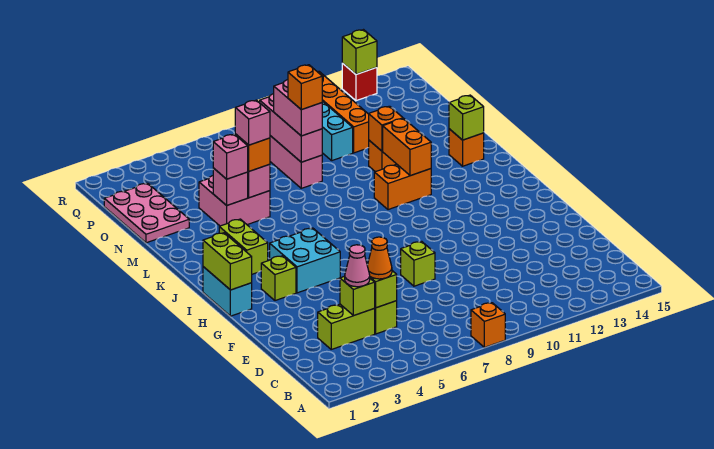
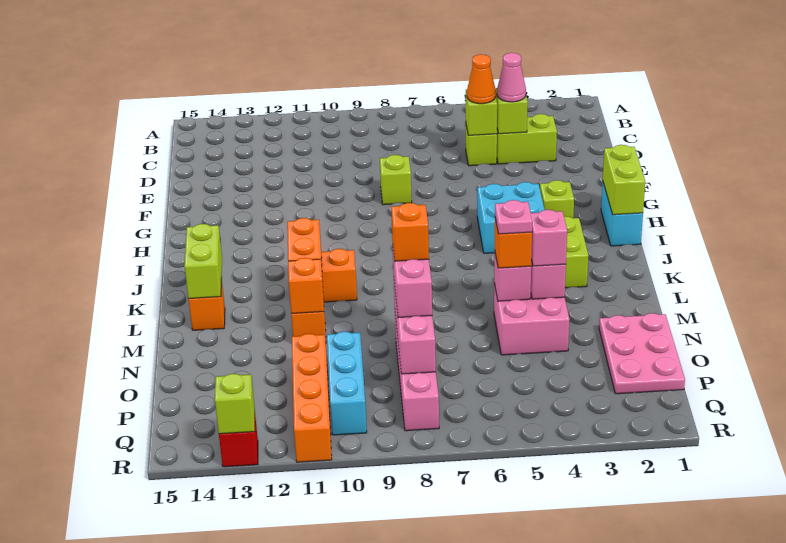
orange brick A8 level 1 -> none
lime brick L14 level 2 -> lime brick K14:L14 level 2
pink brick M5 level 4 -> pink plate M5 level 4

